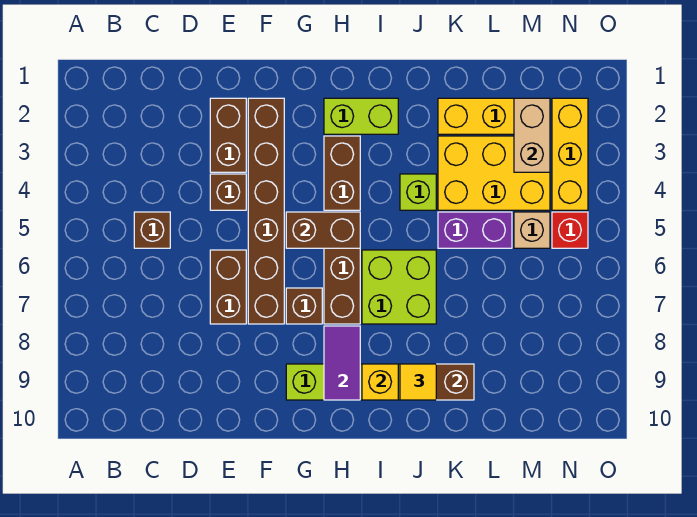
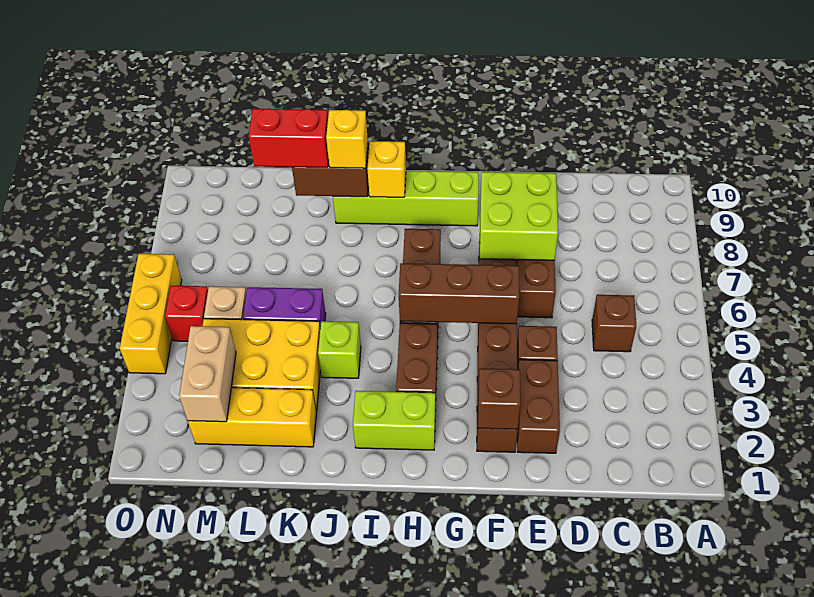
brown brick G5:H5 level 2 -> brown brick F5:H5 level 2
brown brick G7 level 1 -> brown brick F2 level 2
purple tile H8:H9 level 2 -> none
lime brick I6:J7 level 1 -> lime brick E7:F8 level 2
yellow tile J9 level 3 -> yellow brick J9 level 3
none -> red brick K9:L9 level 3
yellow brick N2:N4 level 1 -> yellow brick O4:O6 level 1

